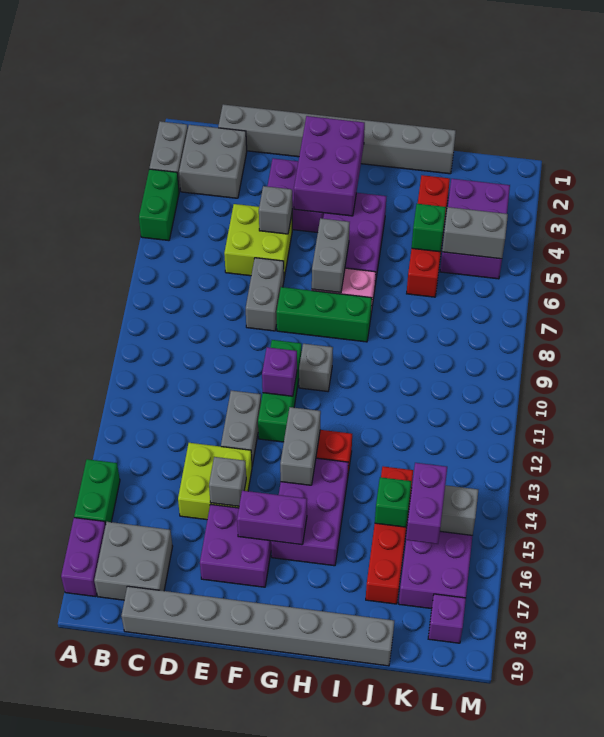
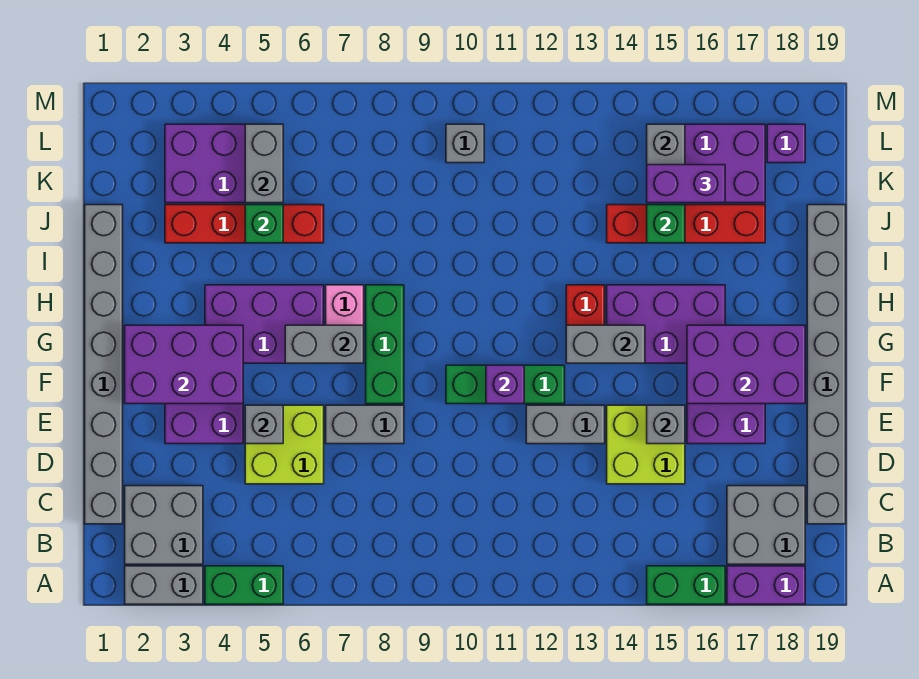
purple brick F16:G16 level 2 -> purple brick F16:G18 level 2
grey brick G10 level 1 -> grey brick L10 level 1

